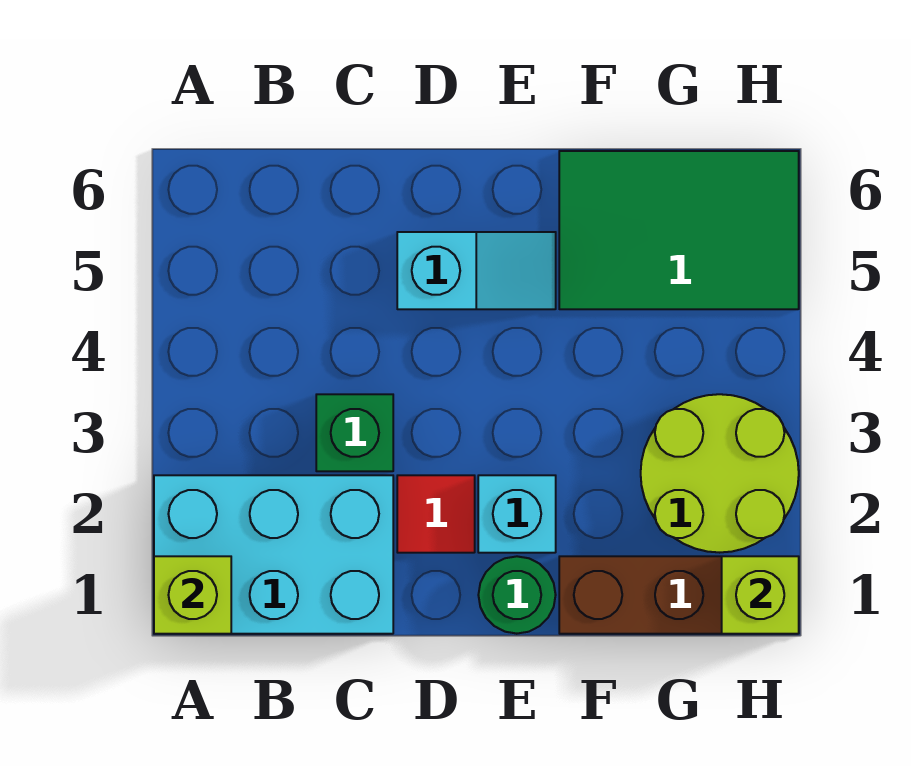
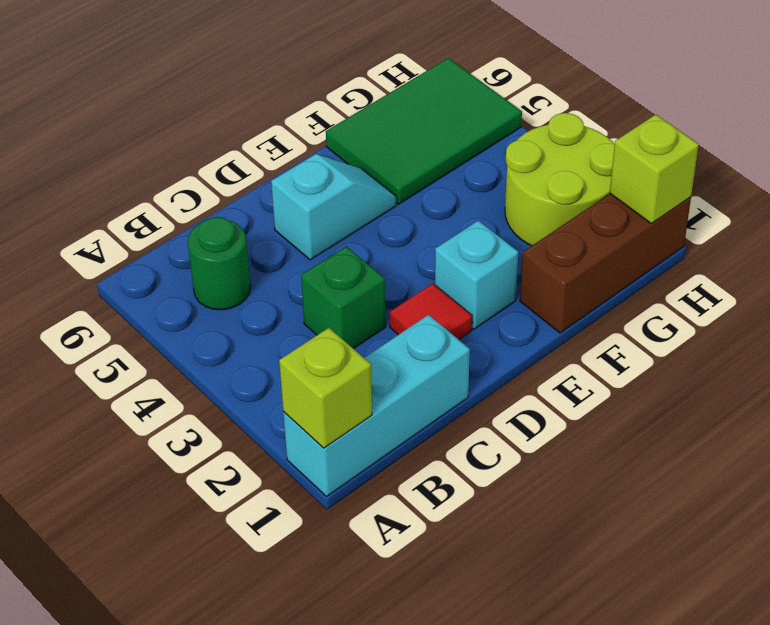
cyan brick A1:C2 level 1 -> cyan brick A1:C1 level 1
green round brick E1 level 1 -> green round brick B5 level 1

